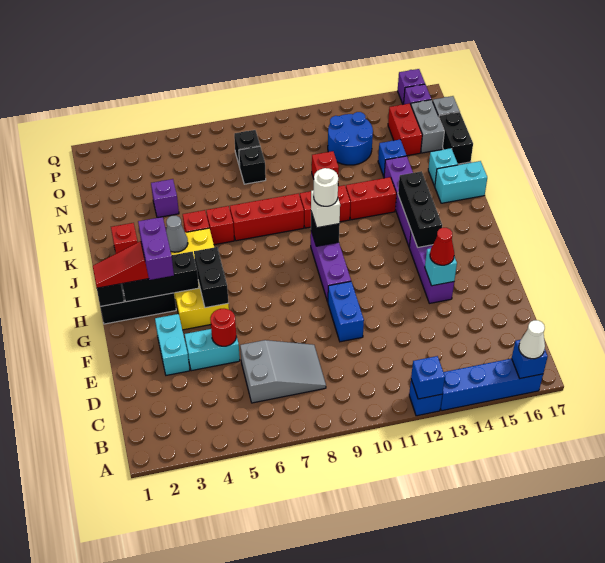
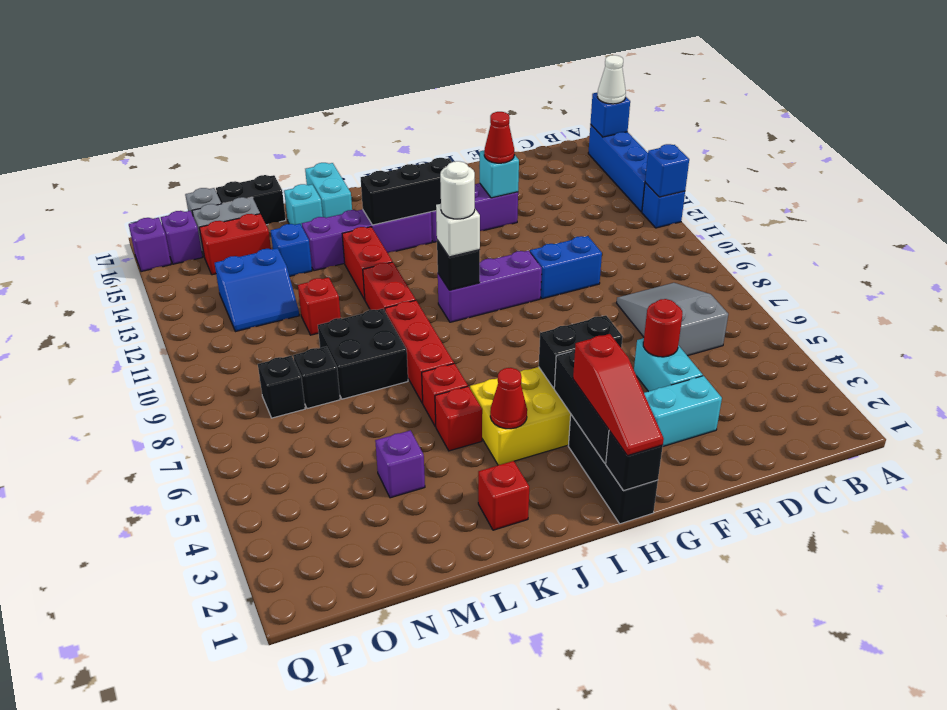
purple brick G3:H3 level 4 -> none
grey cone J4 level 2 -> red cone J4 level 2
none -> black brick L8:M9 level 1
blue round brick N12:O13 level 1 -> blue slope N12:O13 level 1 top 13

